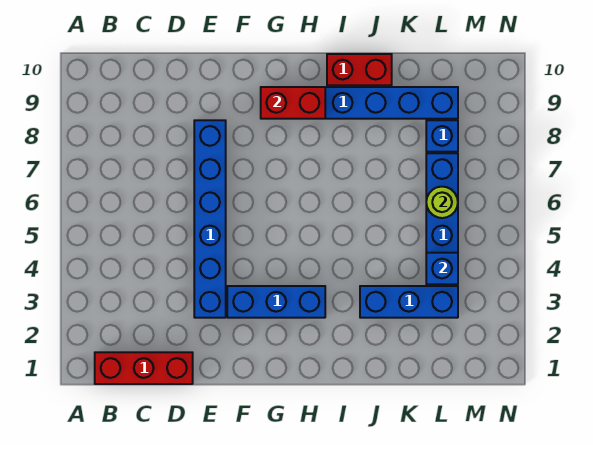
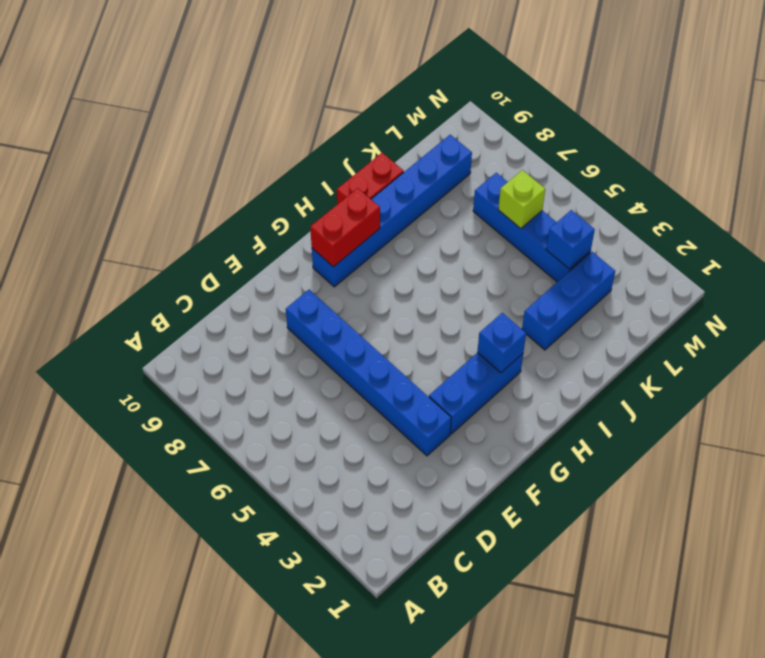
red brick B1:D1 level 1 -> none
lime round brick L6 level 2 -> lime brick L6 level 2
blue brick L8 level 1 -> blue brick H3 level 2

